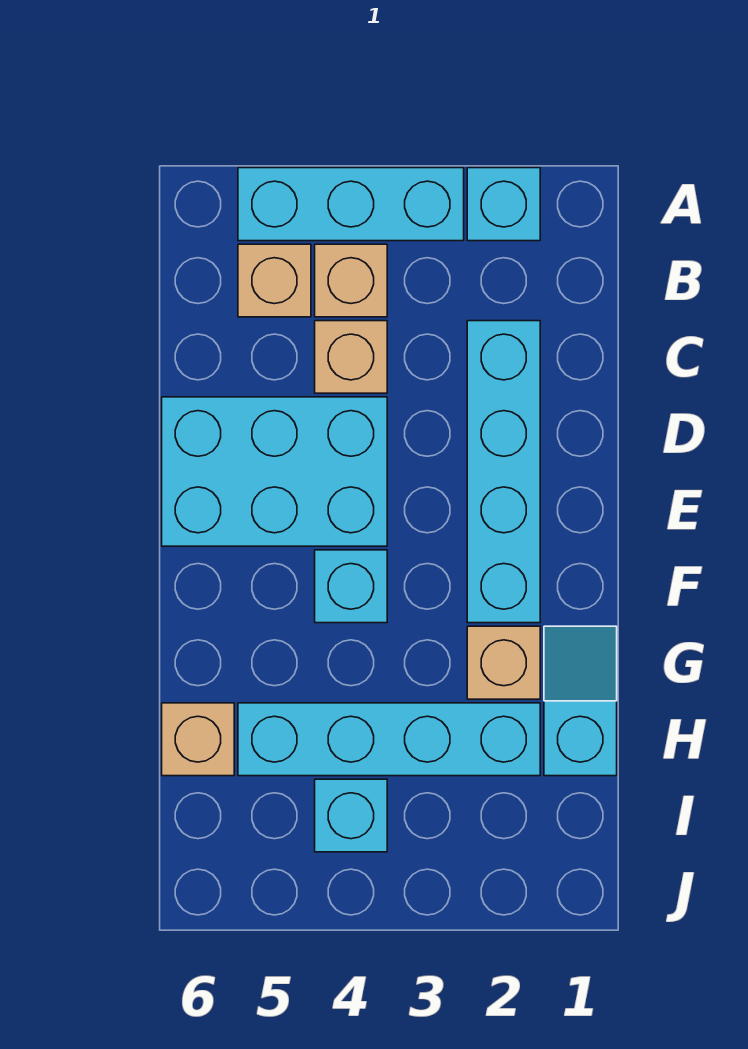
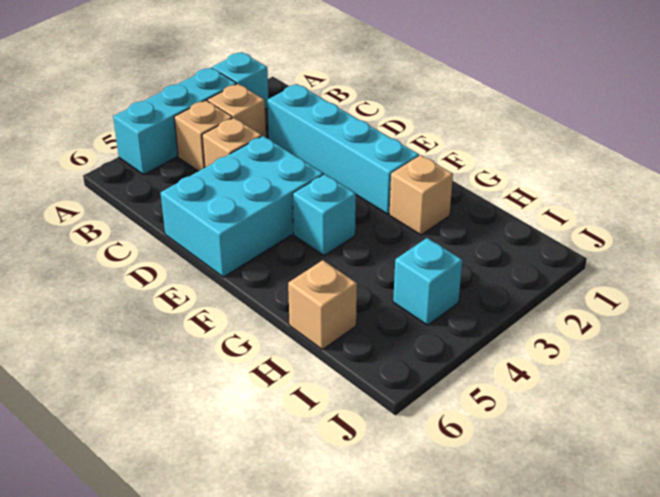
tan brick B5 level 1 -> tan brick B3 level 1
cyan slope G1:H1 level 1 top H -> none
cyan brick H2:H5 level 1 -> none

